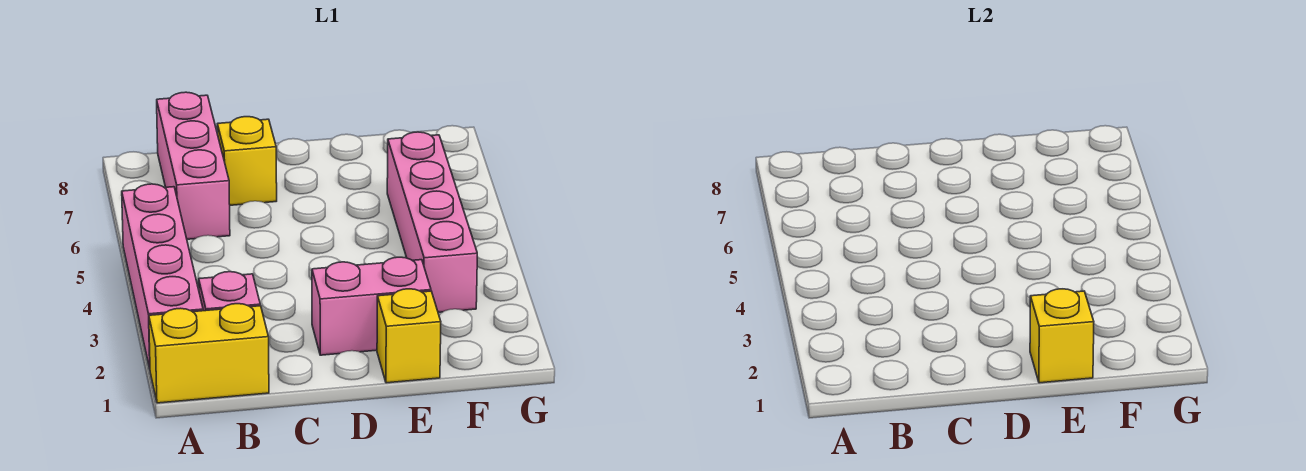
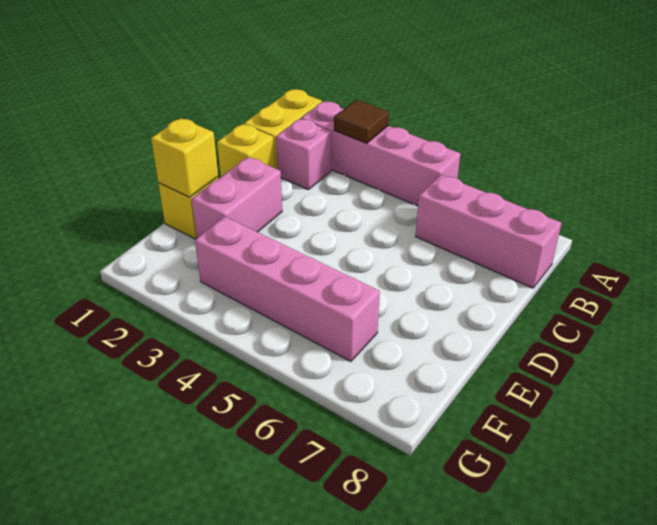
none -> brown tile A3 level 2
yellow brick C7 level 1 -> yellow brick C1 level 1

